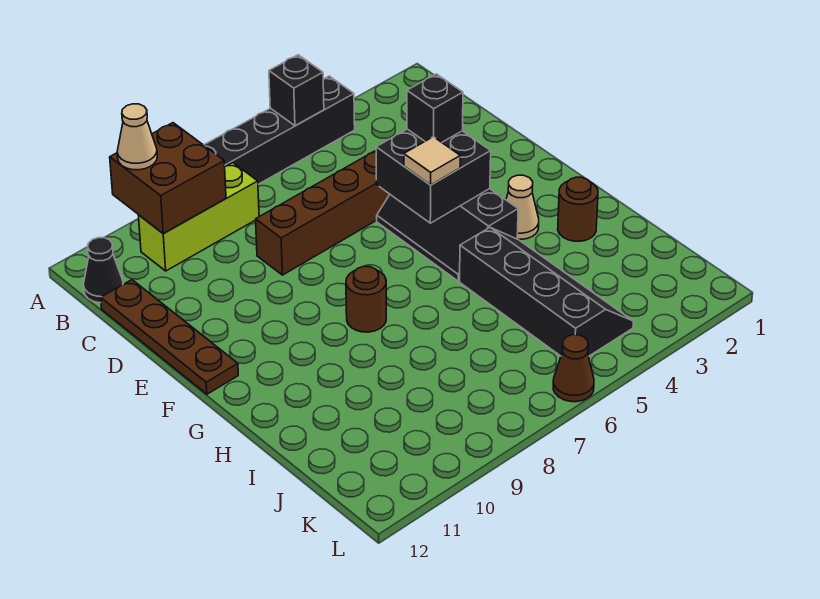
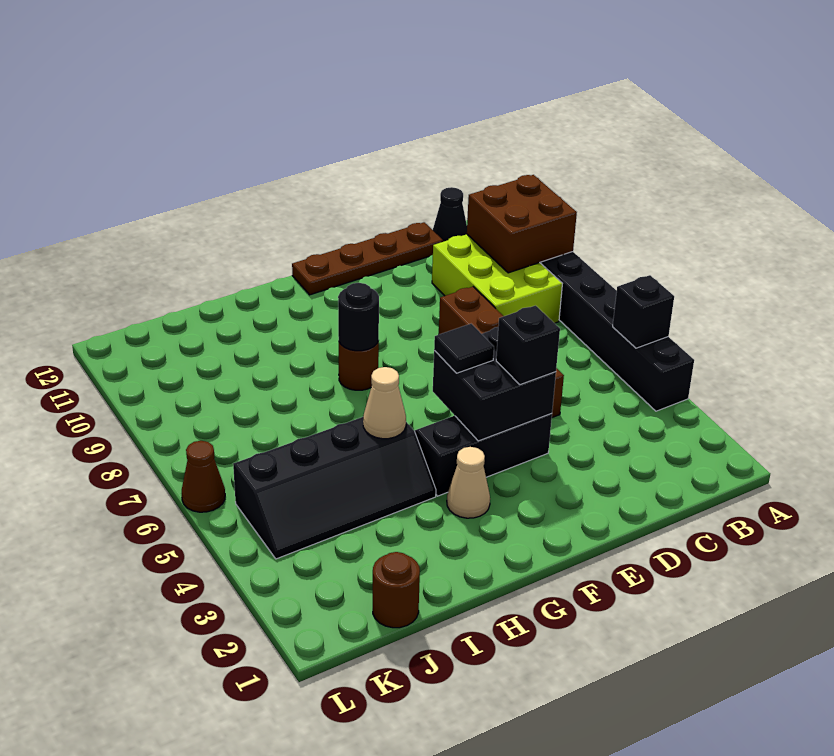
tan cone A10 level 3 -> tan cone H5 level 2
lime brick B8:B10 level 1 -> lime brick B8:C10 level 1
tan tile F5 level 3 -> black tile F5 level 3
none -> black round brick G8 level 2
brown round brick H2 level 1 -> brown round brick J1 level 1

